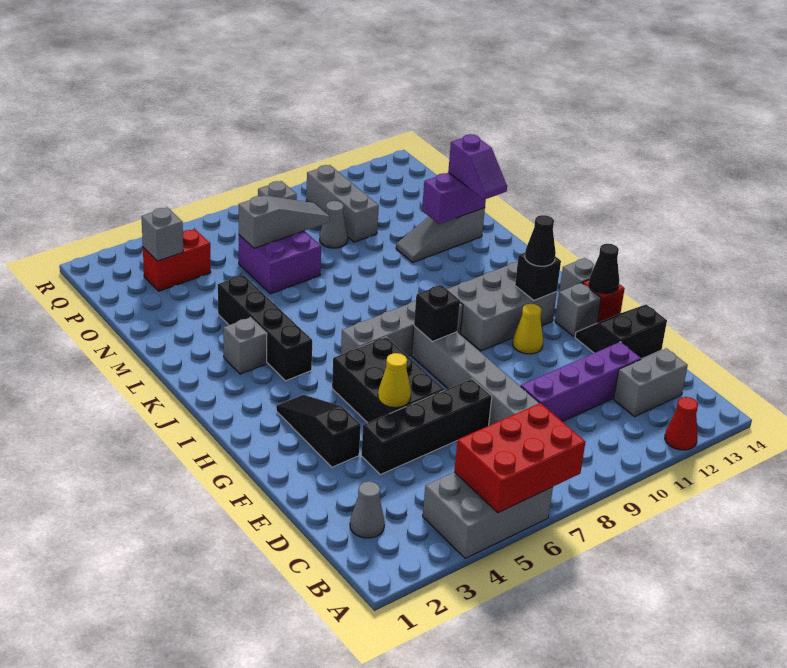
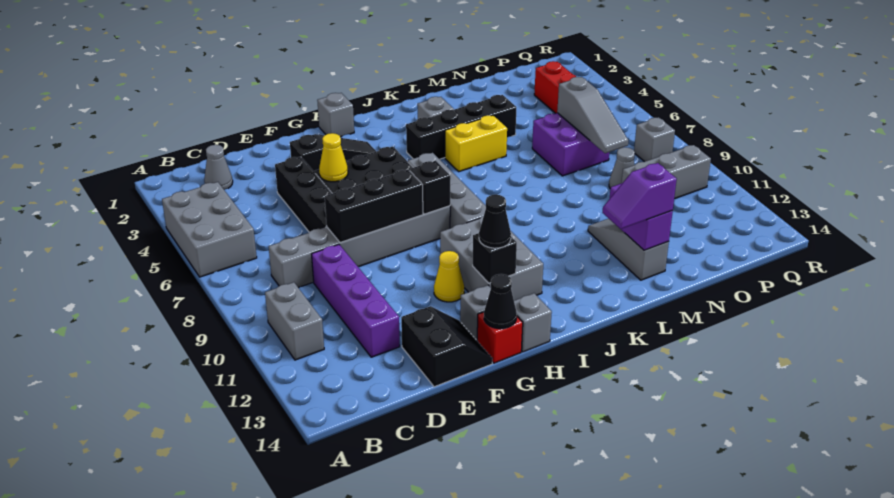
red brick A5:B7 level 2 -> none
red cone A12 level 1 -> none
grey brick C12:C13 level 1 -> grey brick B10:B11 level 1
none -> black brick E8:G8 level 2
none -> yellow brick K5:L5 level 1
grey brick P3 level 2 -> grey brick H1 level 1

